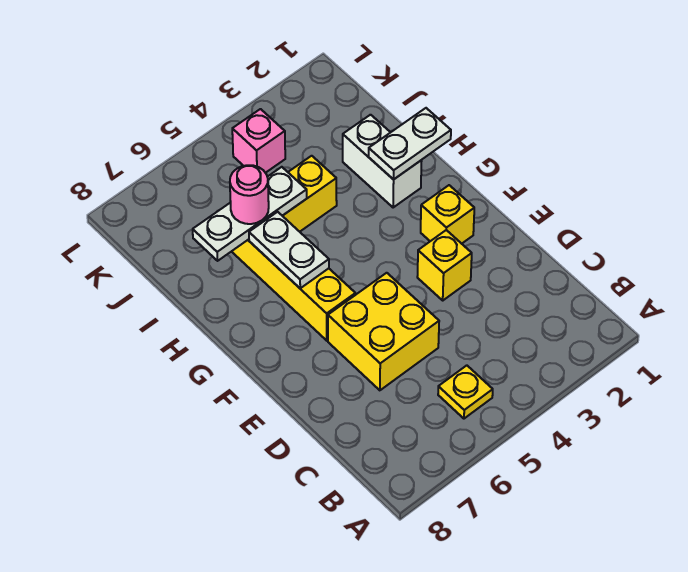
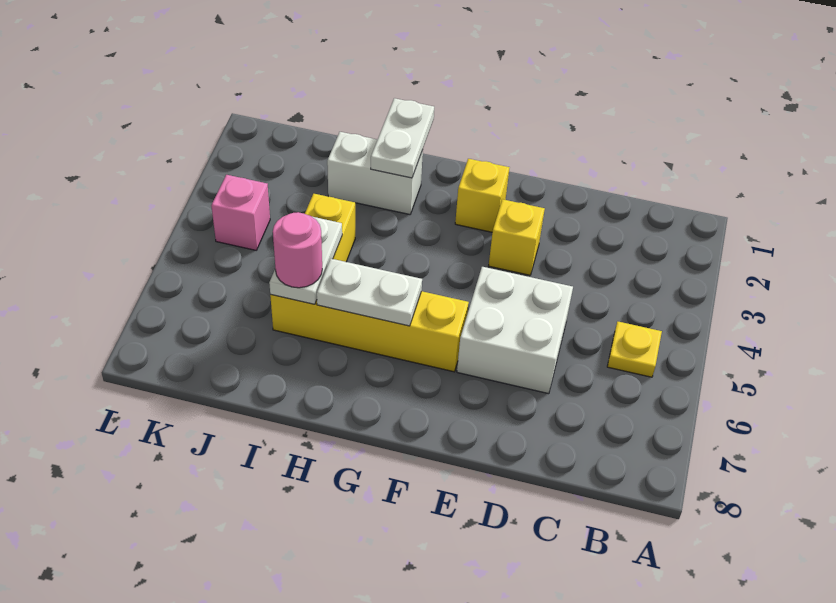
yellow brick D5:E6 level 1 -> white brick D5:E6 level 1
white plate I5:I7 level 2 -> white plate I5:I6 level 2

